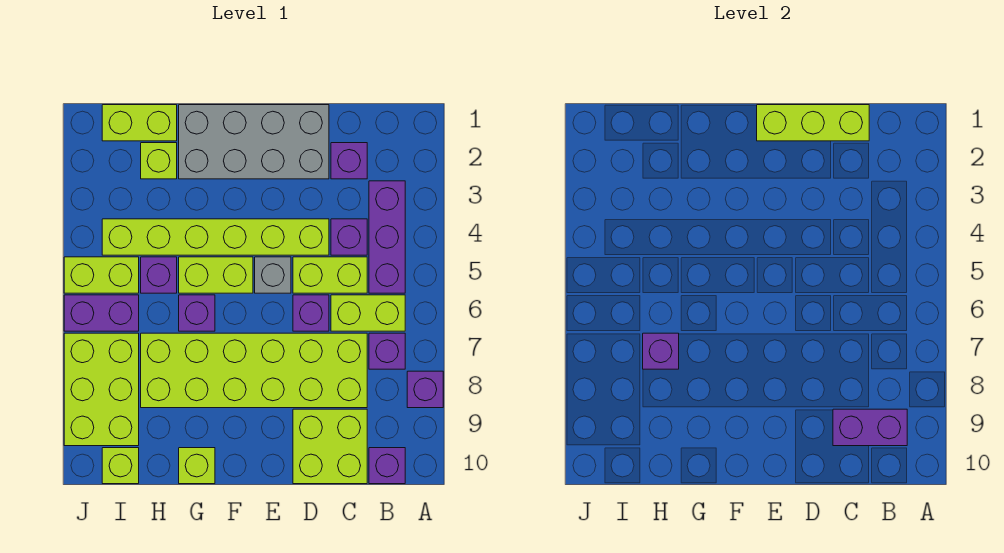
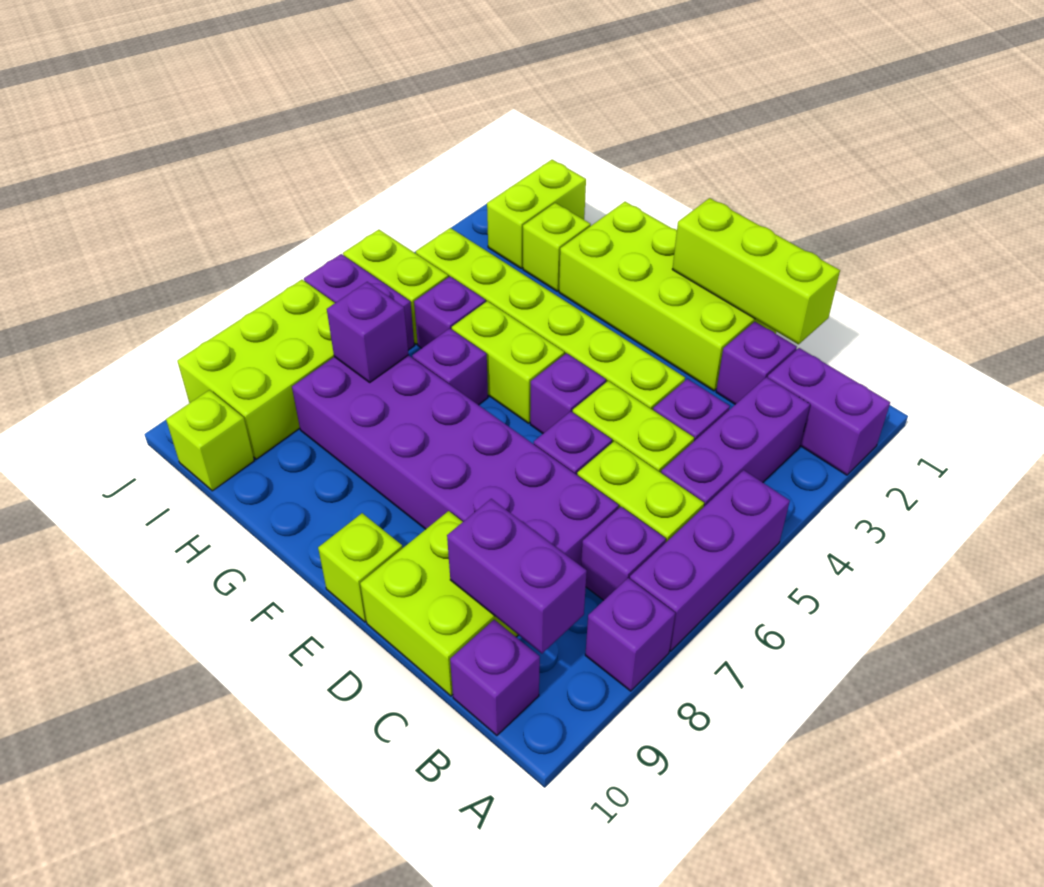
none -> purple brick A2:B2 level 1
none -> purple brick A5:A7 level 1
lime brick C7:H8 level 1 -> purple brick C7:H8 level 1
grey brick D1:G2 level 1 -> lime brick D1:G2 level 1
grey brick E5 level 1 -> purple brick E5 level 1
lime brick G10 level 1 -> lime brick E10 level 1
lime brick H1:I1 level 1 -> lime brick I1:I2 level 1

